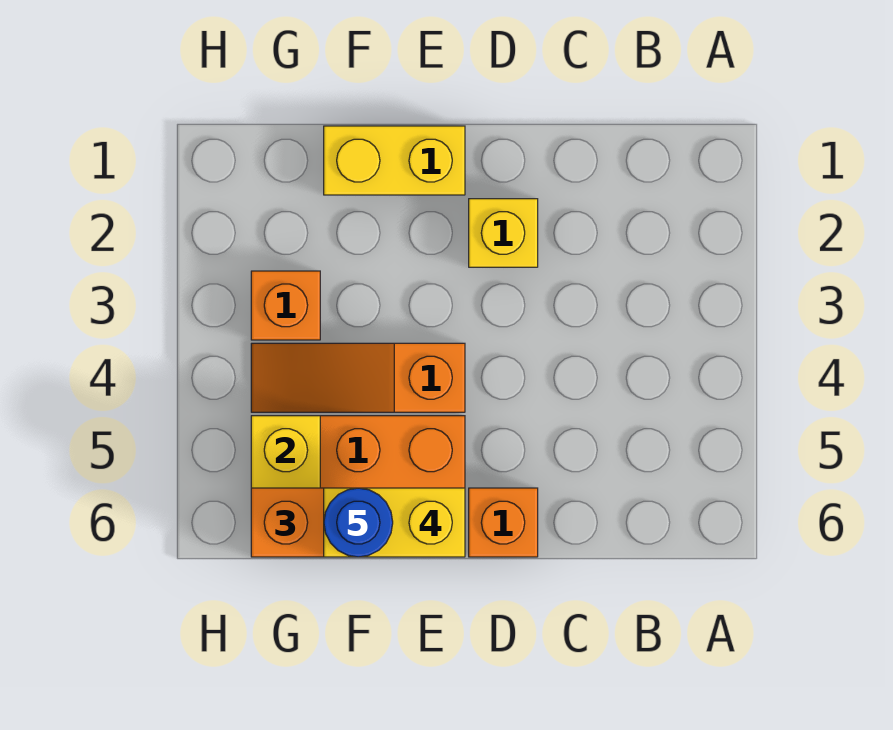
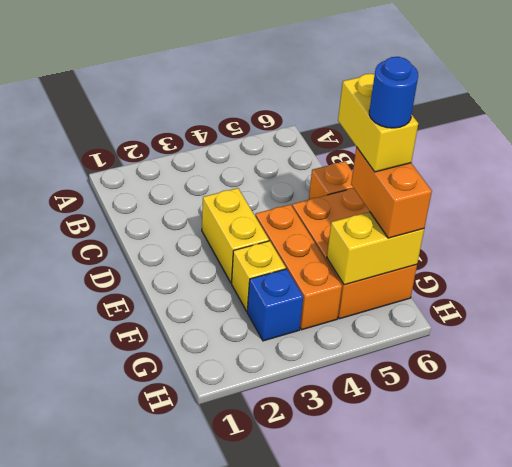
yellow brick D2 level 1 -> yellow brick F3 level 1
yellow brick E1:F1 level 1 -> yellow brick D3:E3 level 1
orange slope E4:G4 level 1 top E -> orange brick E4:G4 level 1
orange brick G3 level 1 -> blue brick G3 level 1

